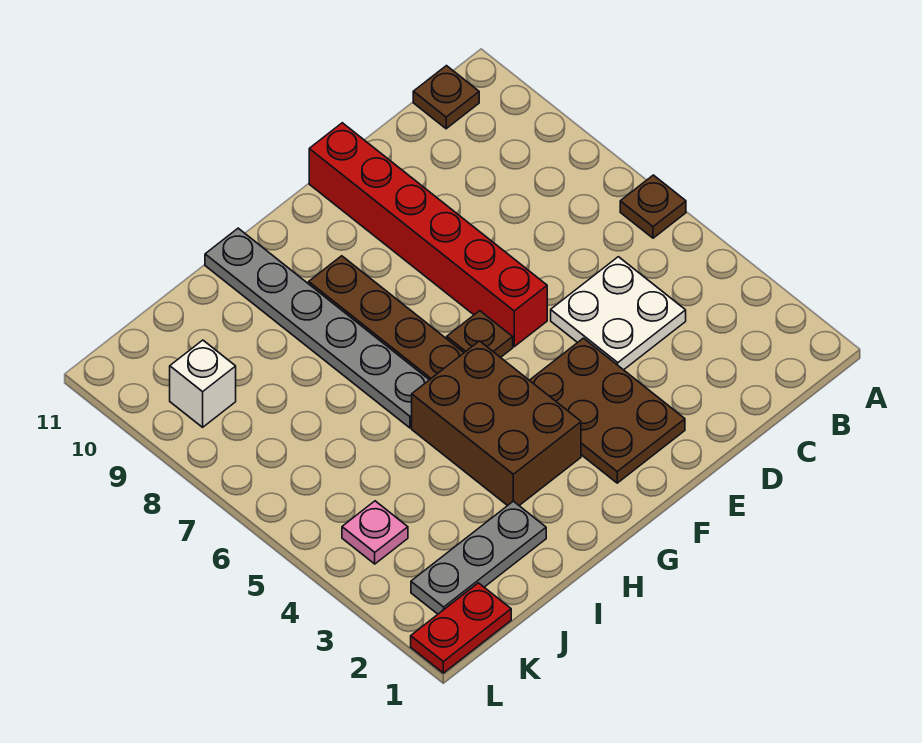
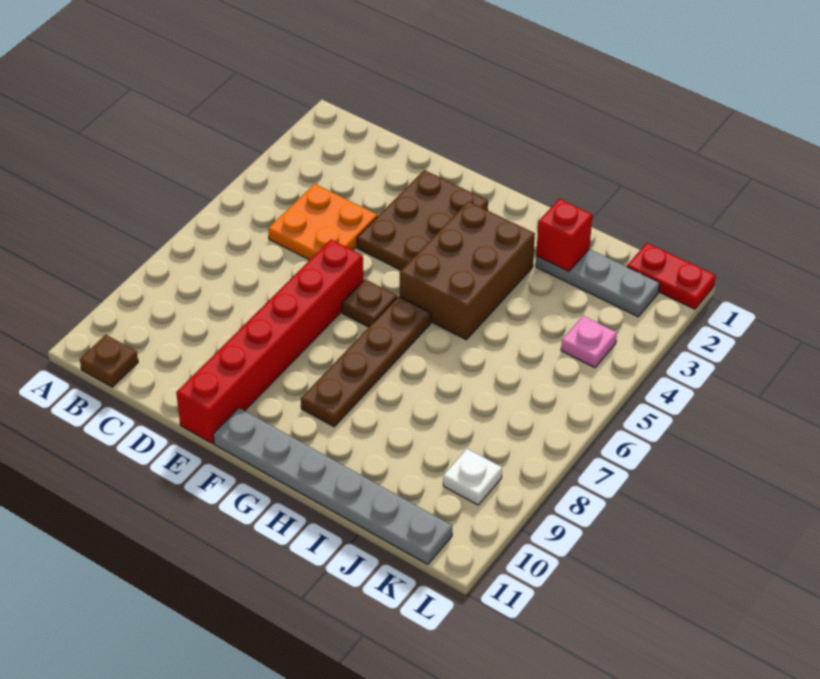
brown plate A6 level 1 -> none
white plate C4:D5 level 1 -> orange plate C4:D5 level 1
grey plate H6:H11 level 1 -> grey plate F11:K11 level 1
none -> red brick I2 level 2
white brick K9 level 1 -> white plate K9 level 1

